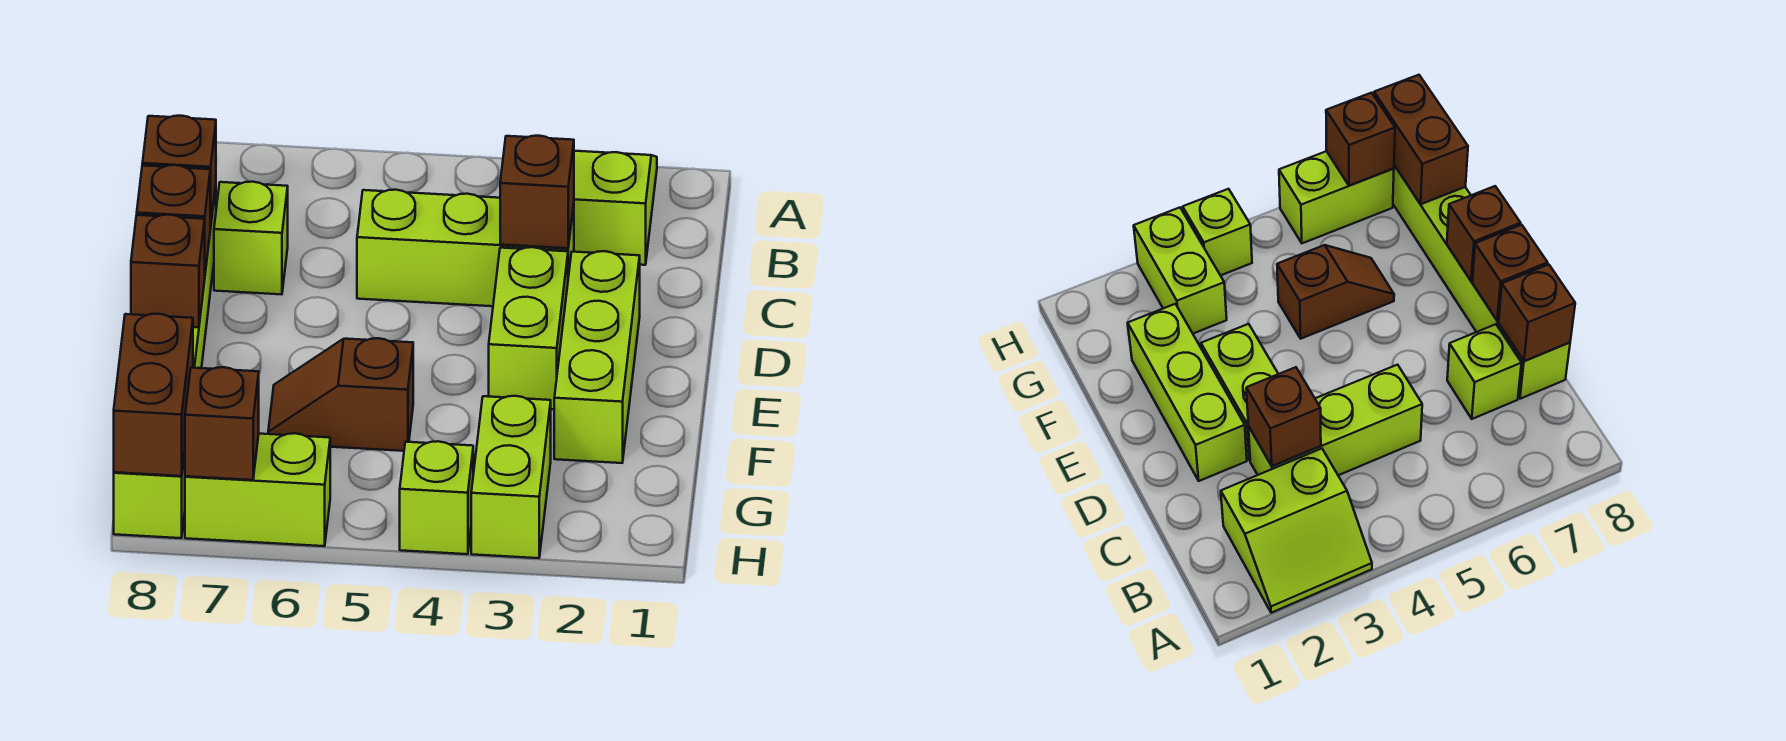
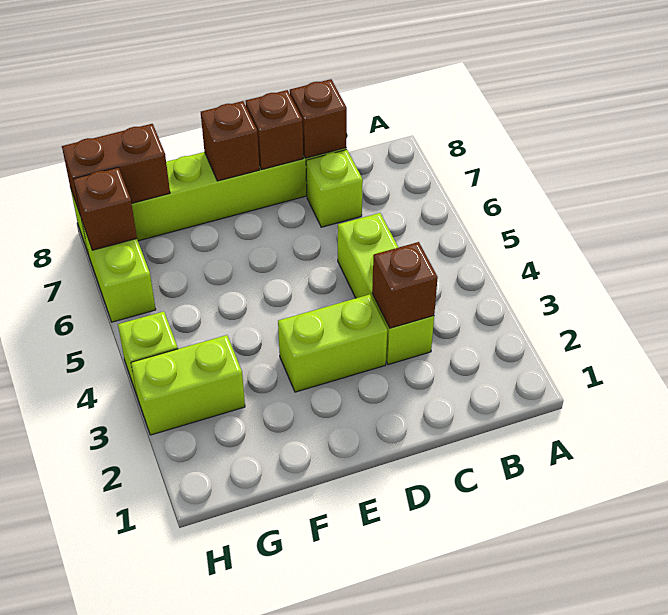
lime slope A2:B3 level 1 top B -> none
lime brick D2:F2 level 1 -> none
brown slope F5:F6 level 1 top 5 -> none

